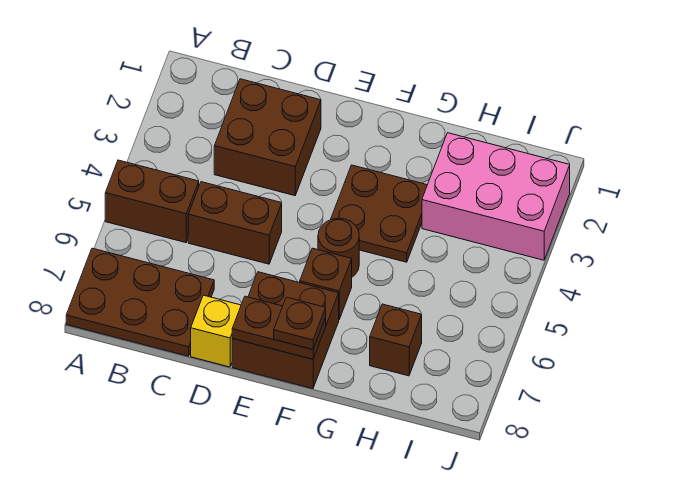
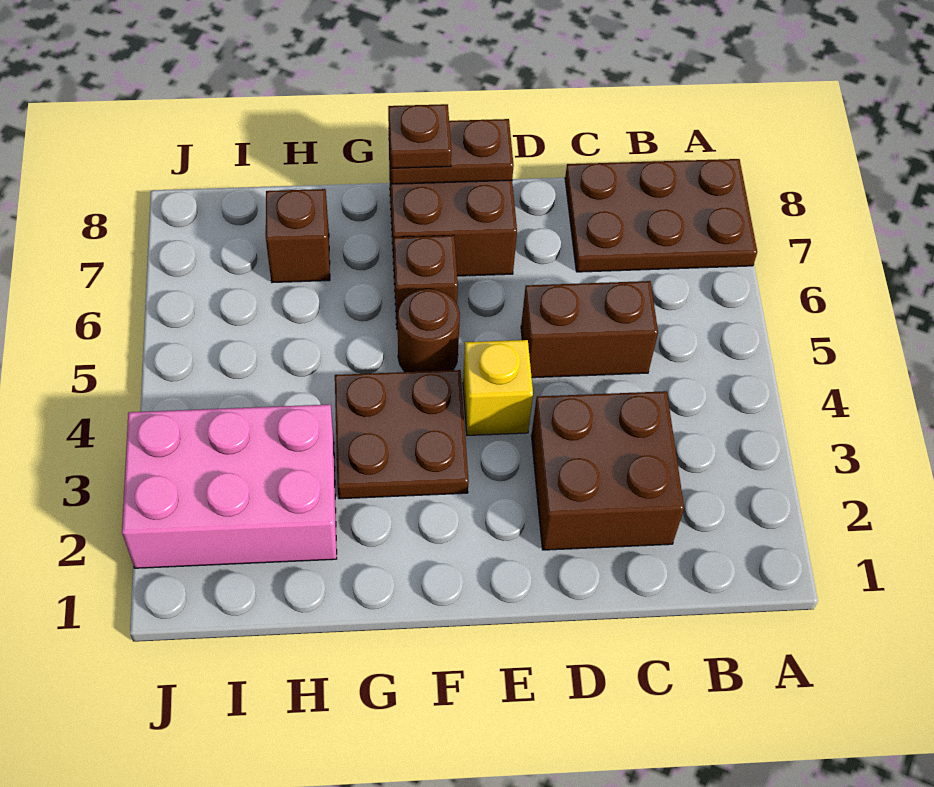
brown brick A5:B5 level 1 -> none
yellow brick D8 level 1 -> yellow brick E4 level 1

